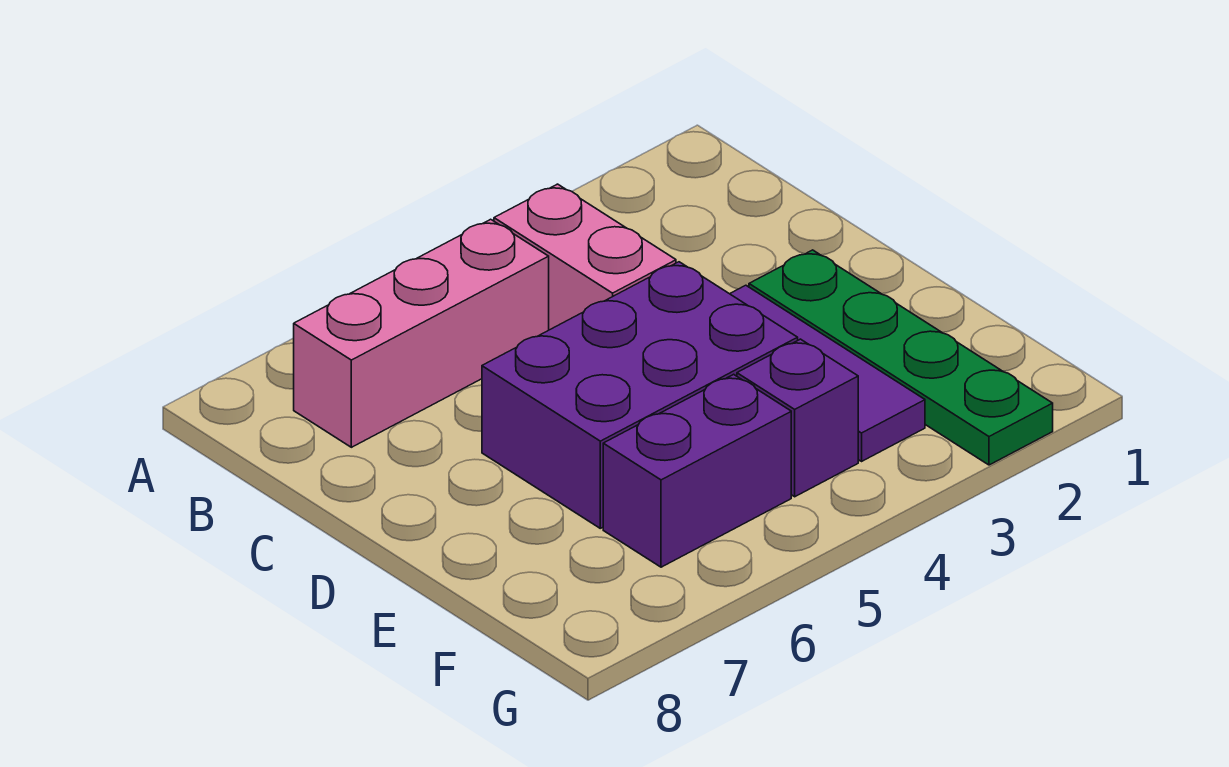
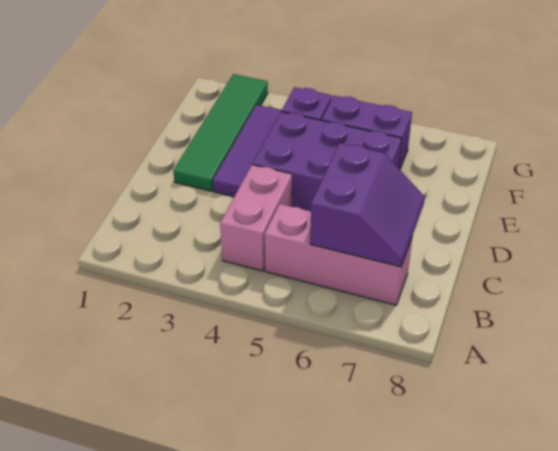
none -> purple slope B6:C7 level 2 top 6
green plate D2:G2 level 1 -> green tile D2:G2 level 1

